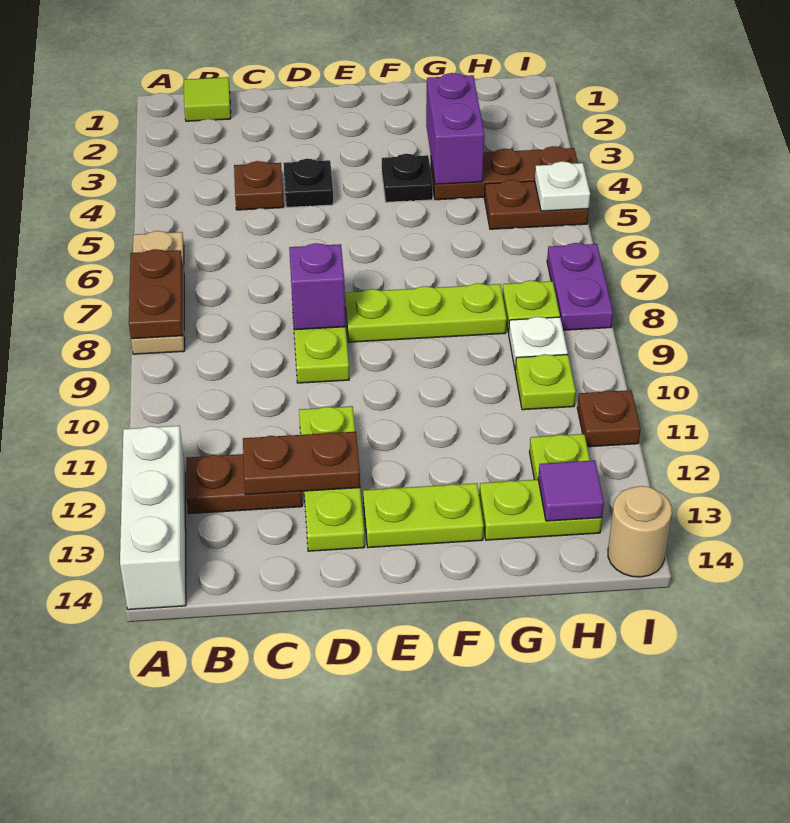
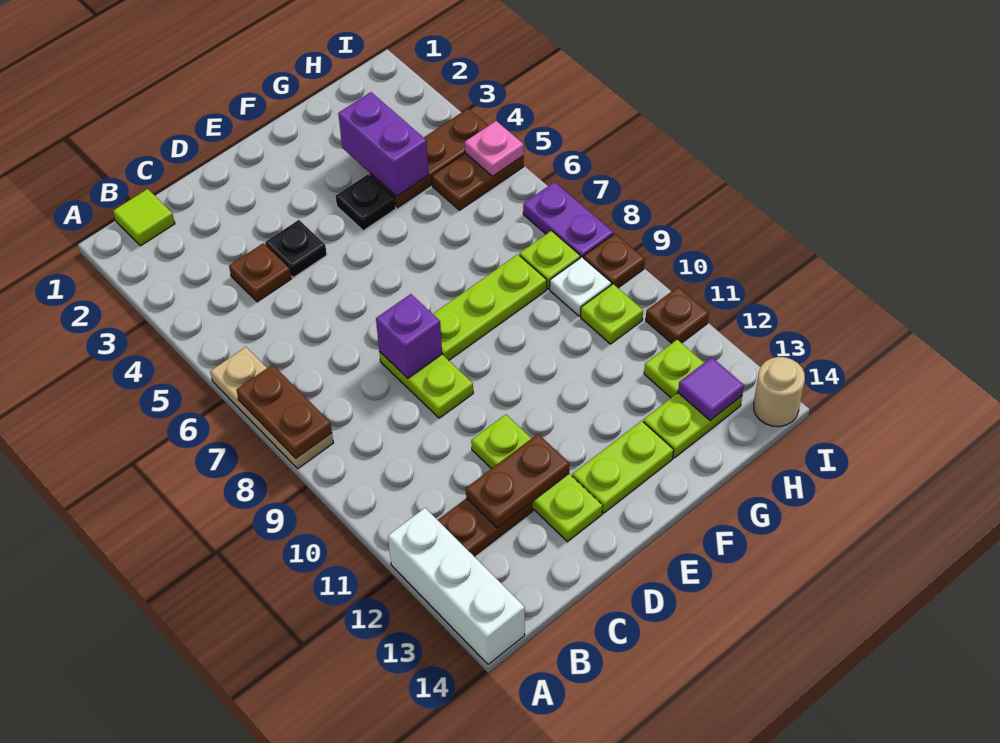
white plate I5 level 2 -> pink plate I5 level 2
none -> brown plate I9 level 1

